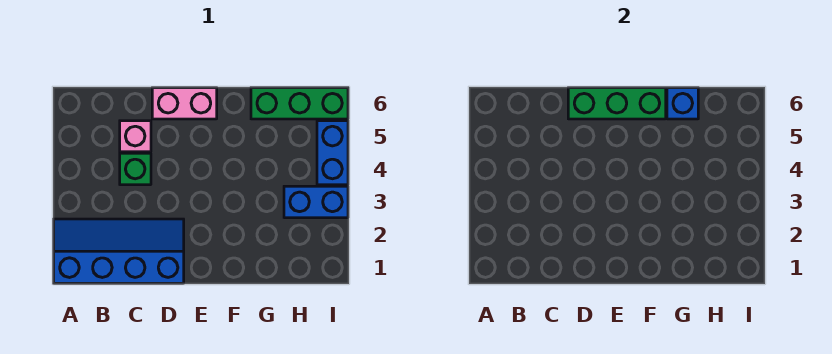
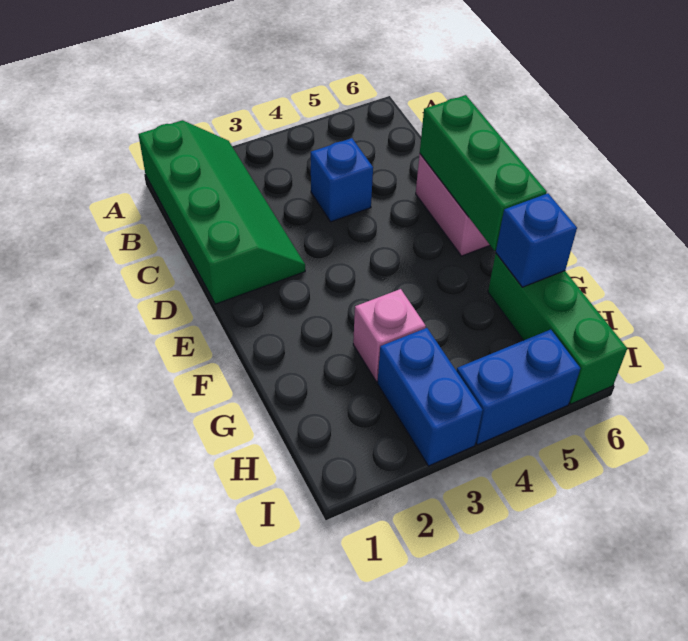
blue slope A1:D2 level 1 top 1 -> green slope A1:D2 level 1 top 1
green brick C4 level 1 -> blue brick C4 level 1
pink brick C5 level 1 -> pink brick G3 level 1

